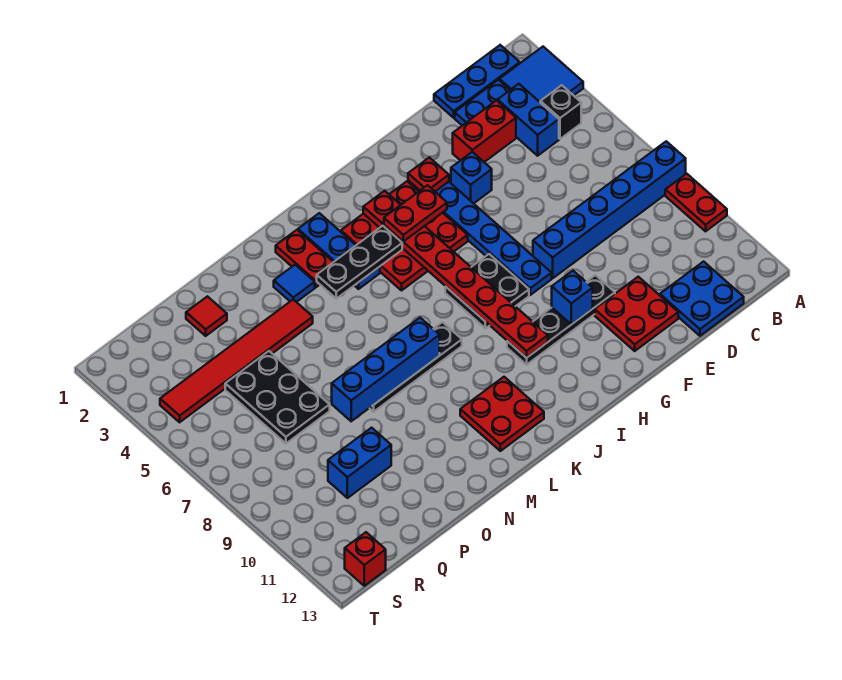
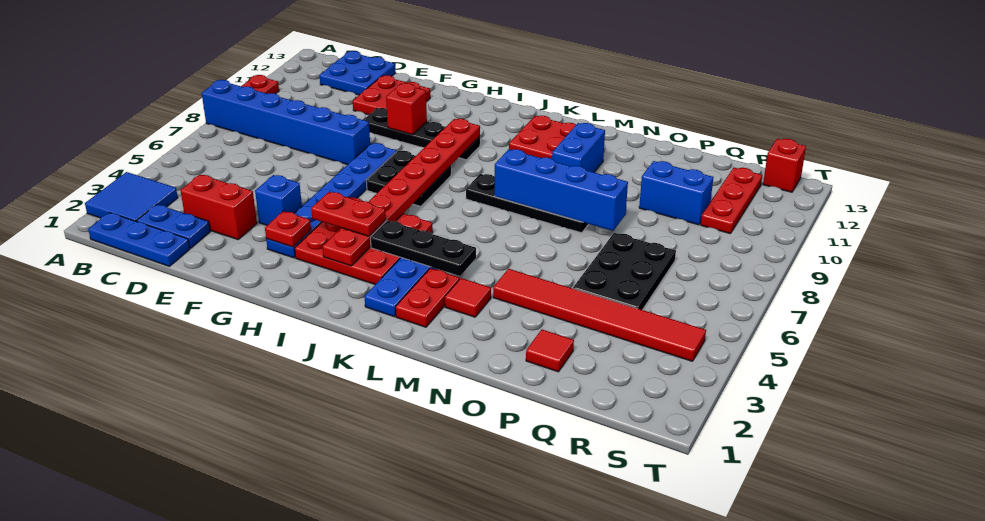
black brick B4 level 1 -> none
blue brick C3:C4 level 1 -> blue brick M10:M11 level 1
blue brick G10 level 2 -> red brick G10 level 2
blue tile M3 level 1 -> red tile M3 level 1
none -> red plate R10:R12 level 1

